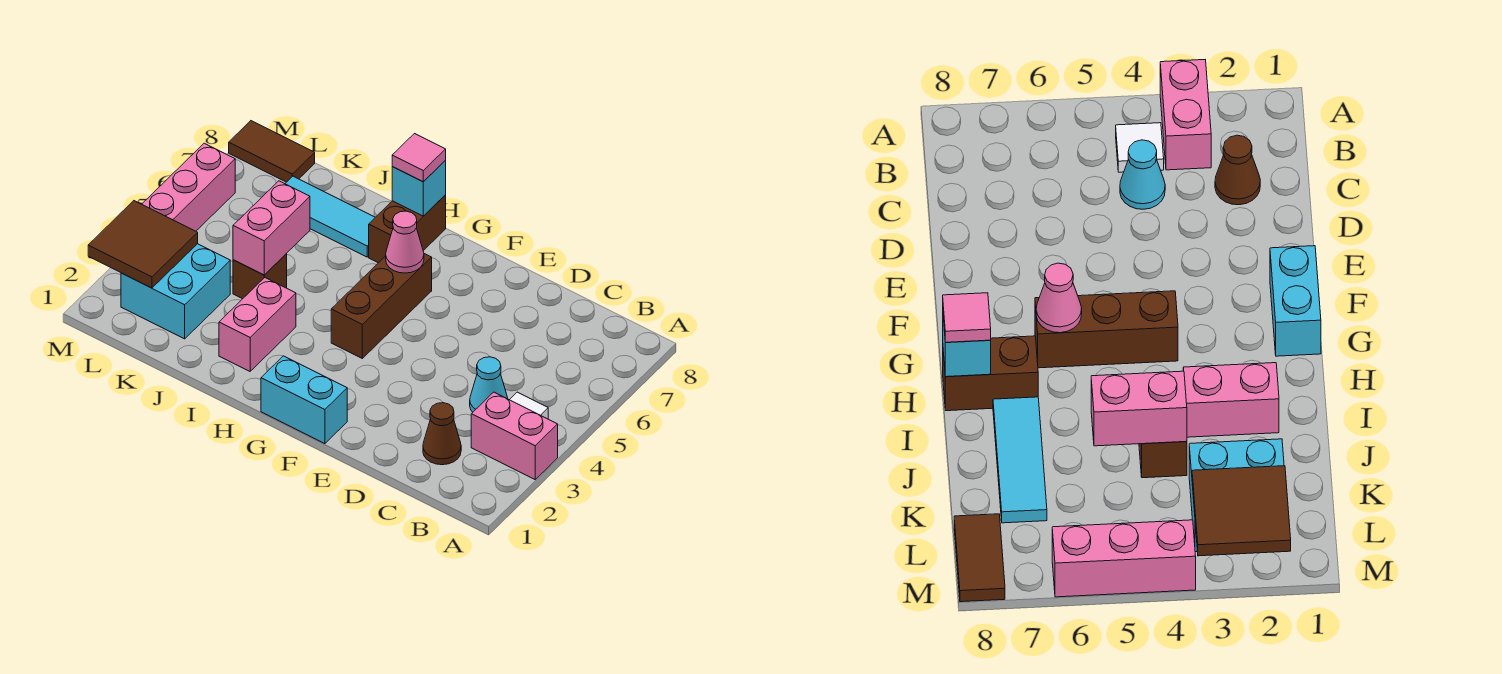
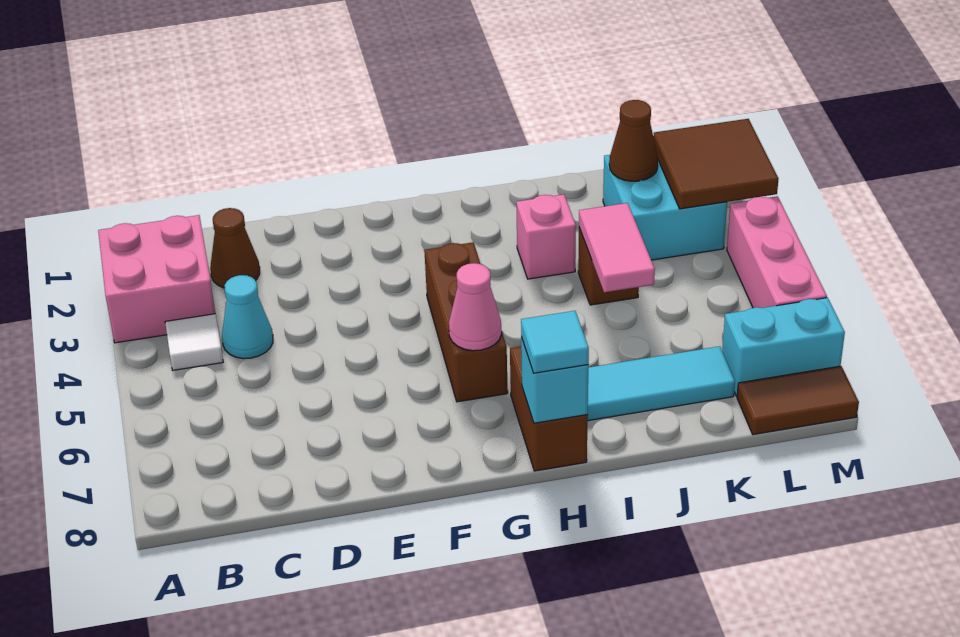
pink brick A3:B3 level 1 -> pink brick A2:B3 level 1
cyan brick F1:G1 level 1 -> cyan brick L7:M7 level 1
pink tile H8 level 3 -> cyan tile H8 level 3
pink brick I2:I3 level 1 -> pink brick I3 level 1
pink brick J4:J5 level 2 -> pink tile J4:J5 level 2
none -> brown cone K2 level 2

